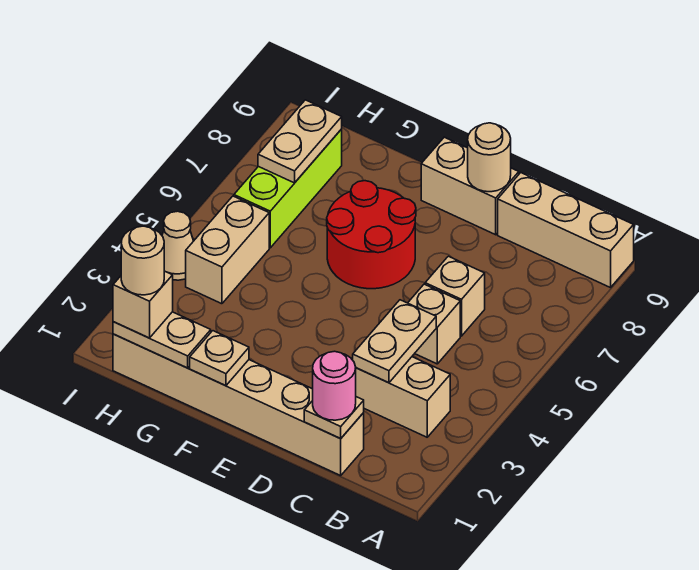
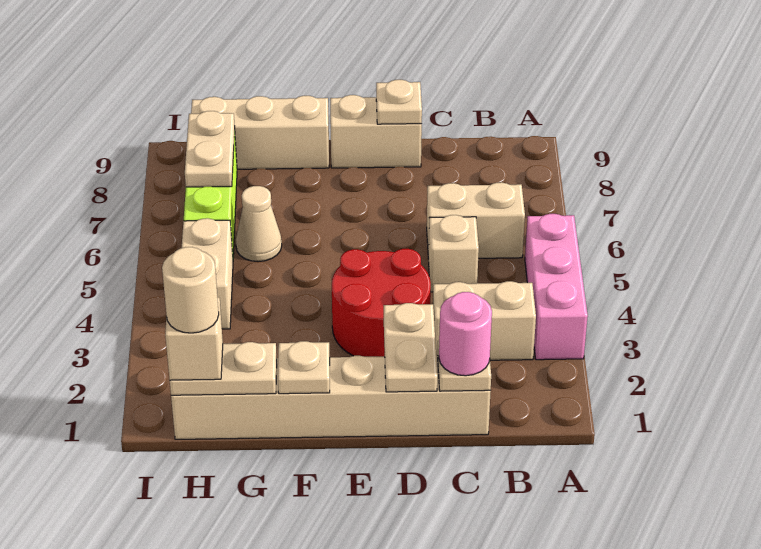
none -> pink brick A3:A5 level 1
tan brick A9:C9 level 1 -> tan brick F9:H9 level 1
tan plate C3:C4 level 2 -> tan plate D1:D2 level 2
tan brick C6 level 1 -> tan brick B6:C6 level 1
tan round brick D9 level 2 -> tan plate D9 level 2
red round brick E6:F7 level 1 -> red round brick D3:E4 level 1
tan cone I4 level 1 -> tan cone G6 level 1

